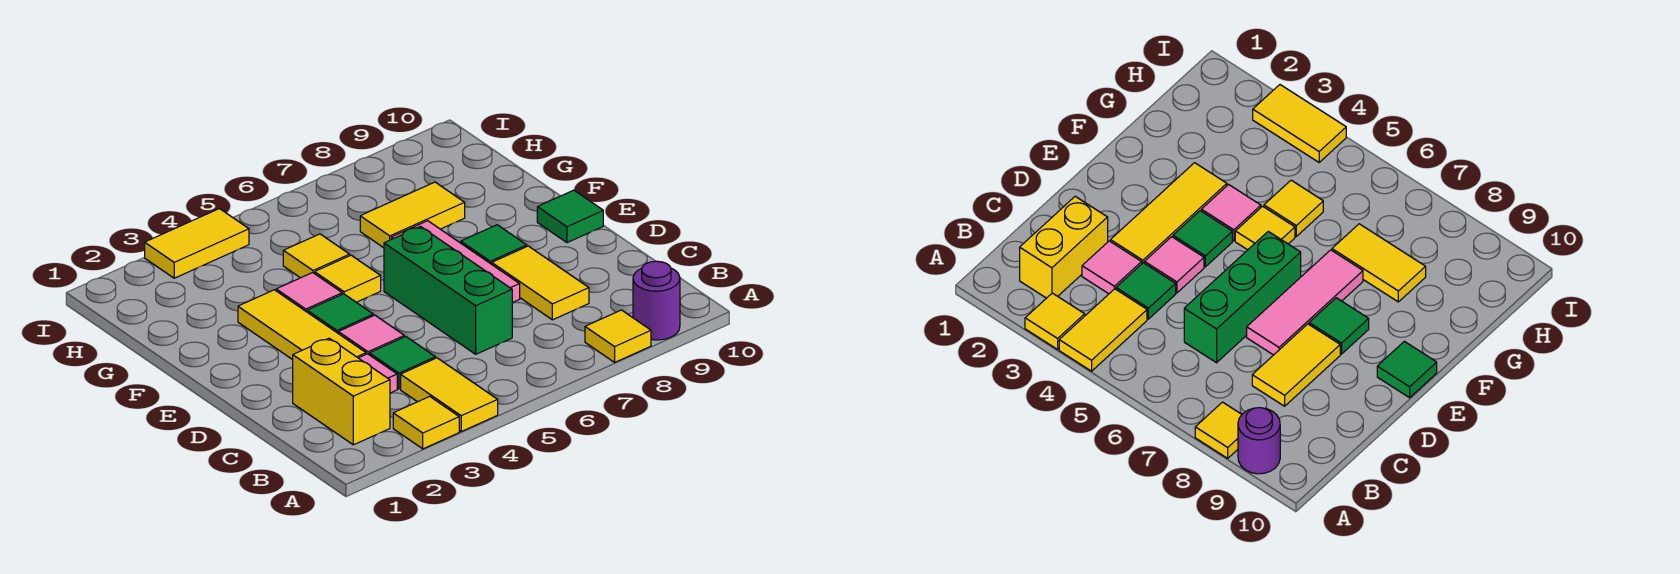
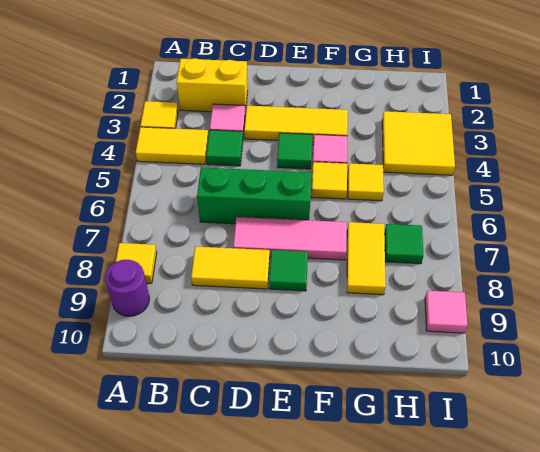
pink tile D4 level 1 -> pink tile I9 level 1
green tile E10 level 1 -> green tile H7 level 1
yellow tile I3:I4 level 1 -> yellow tile H3:I4 level 1

